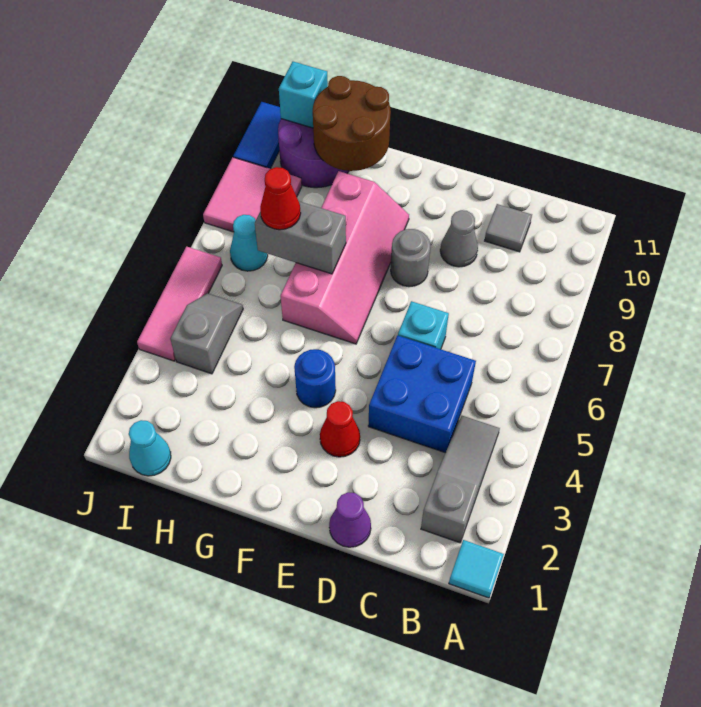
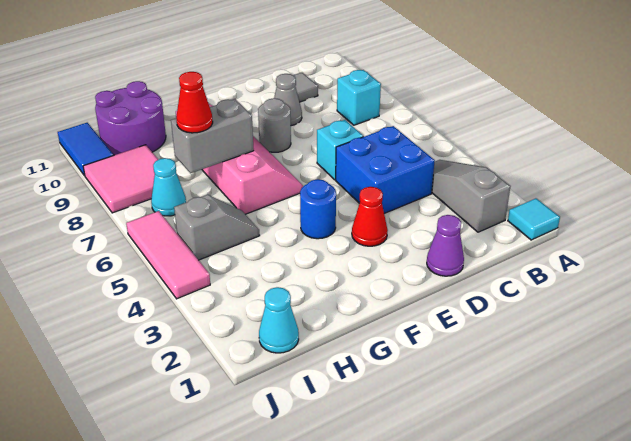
brown round brick G10:H11 level 2 -> none
grey slope I4:I5 level 1 top 4 -> grey slope H5:I5 level 1 top I
cyan brick I11 level 2 -> cyan brick B8 level 1

